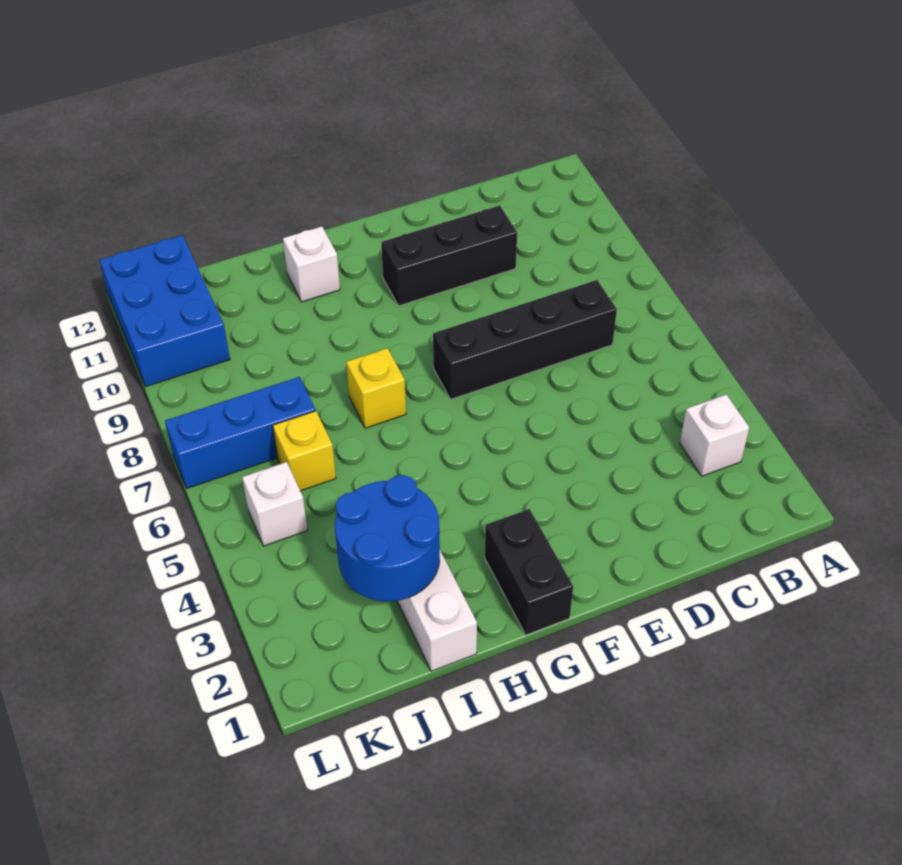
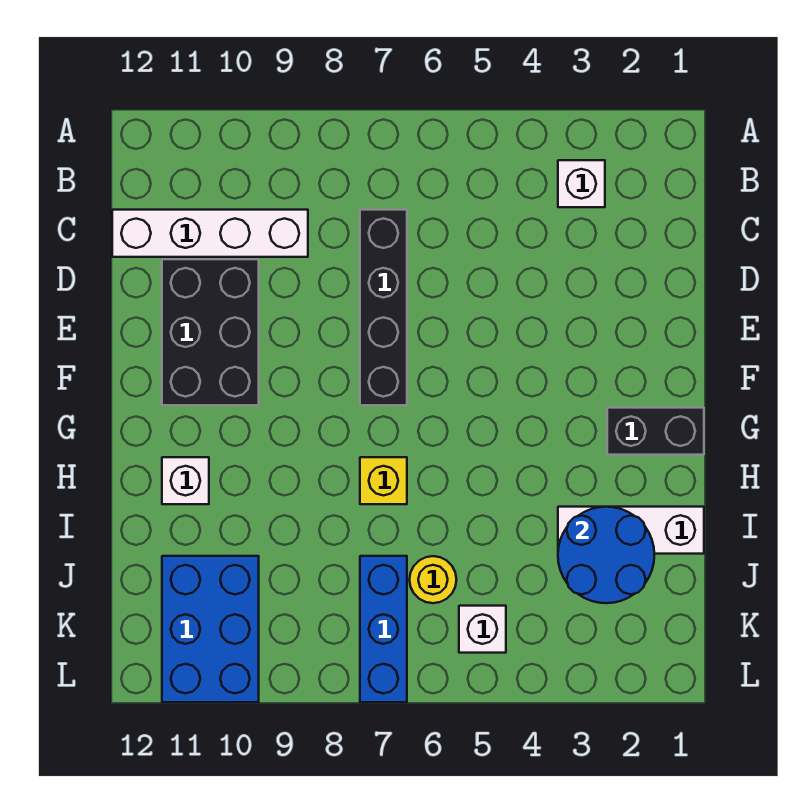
none -> white brick C9:C12 level 1
black brick D10:F10 level 1 -> black brick D10:F11 level 1
yellow brick J6 level 1 -> yellow round brick J6 level 1
blue brick K10:L12 level 1 -> blue brick J10:L11 level 1

